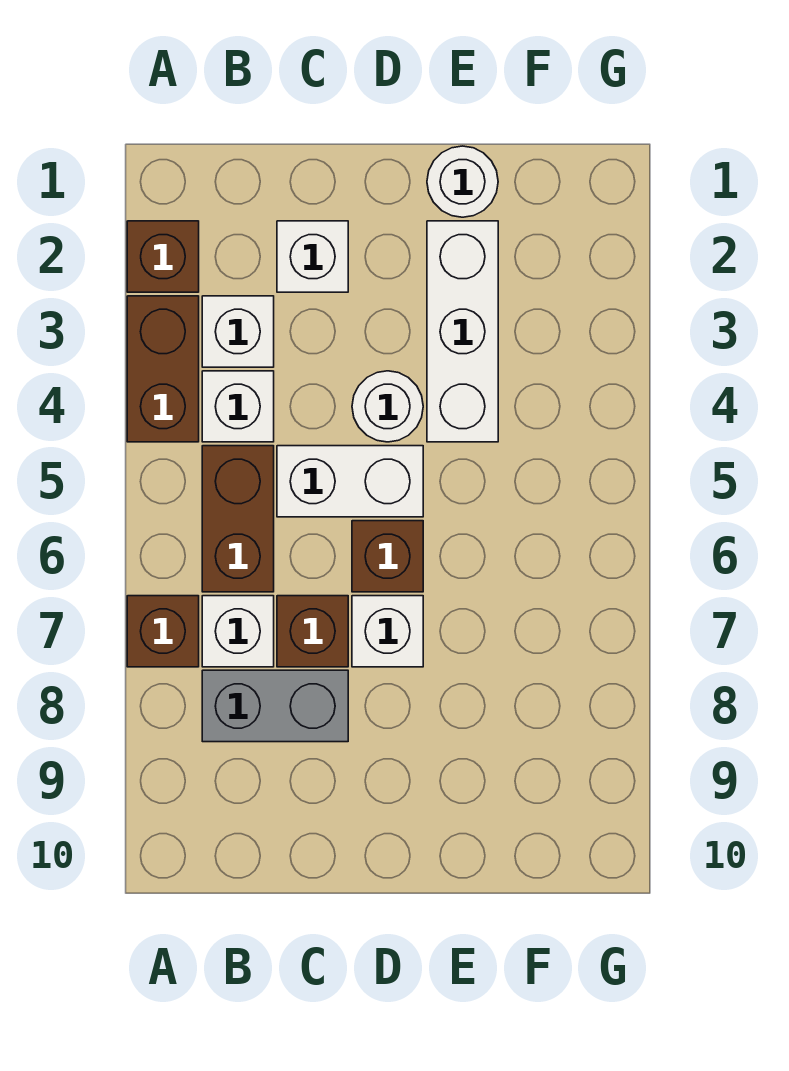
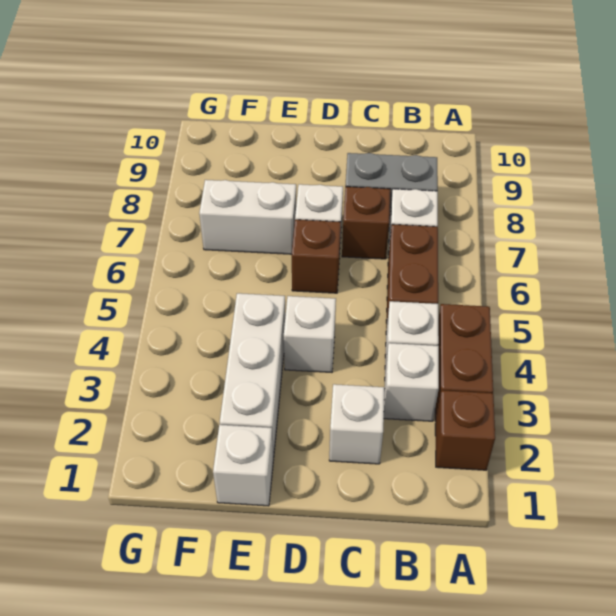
brown brick A7 level 1 -> none
white brick C5:D5 level 1 -> white brick E7:F7 level 1
white round brick D4 level 1 -> white brick D4 level 1
white round brick E1 level 1 -> white brick E1 level 1

